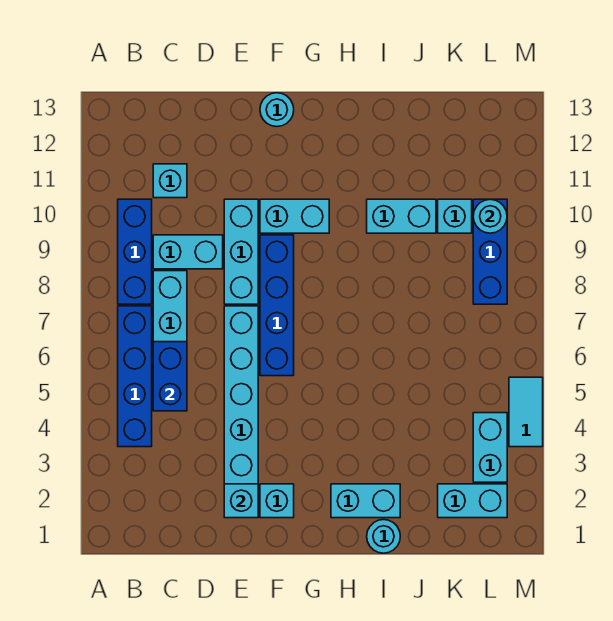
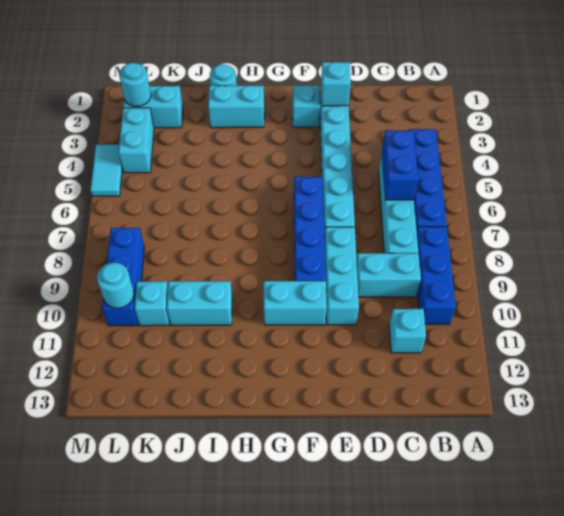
cyan round brick F13 level 1 -> cyan round brick L2 level 2

